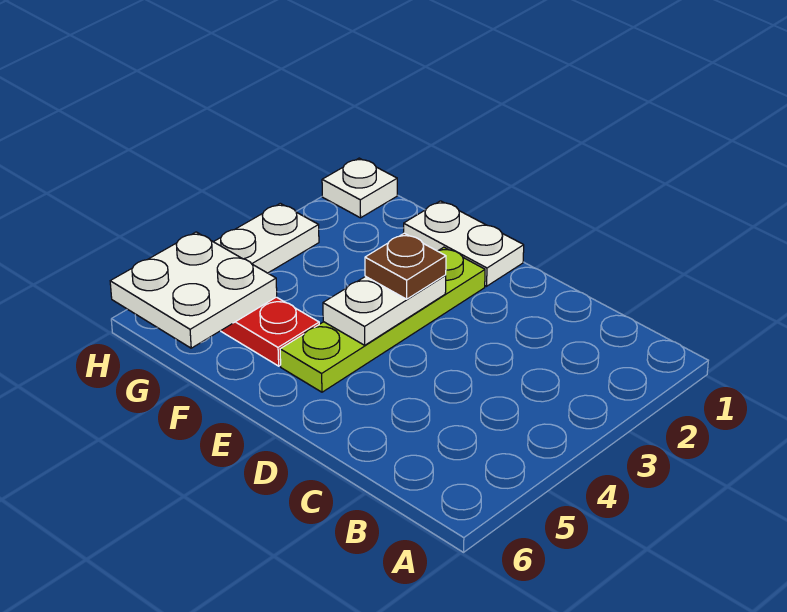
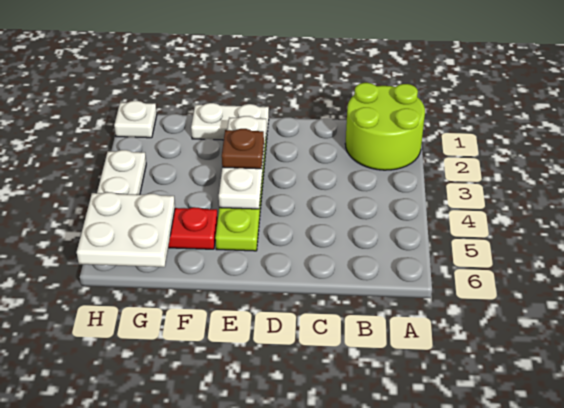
none -> lime round brick A1:B2 level 1
white plate E3:E4 level 2 -> white plate E2:E4 level 2

